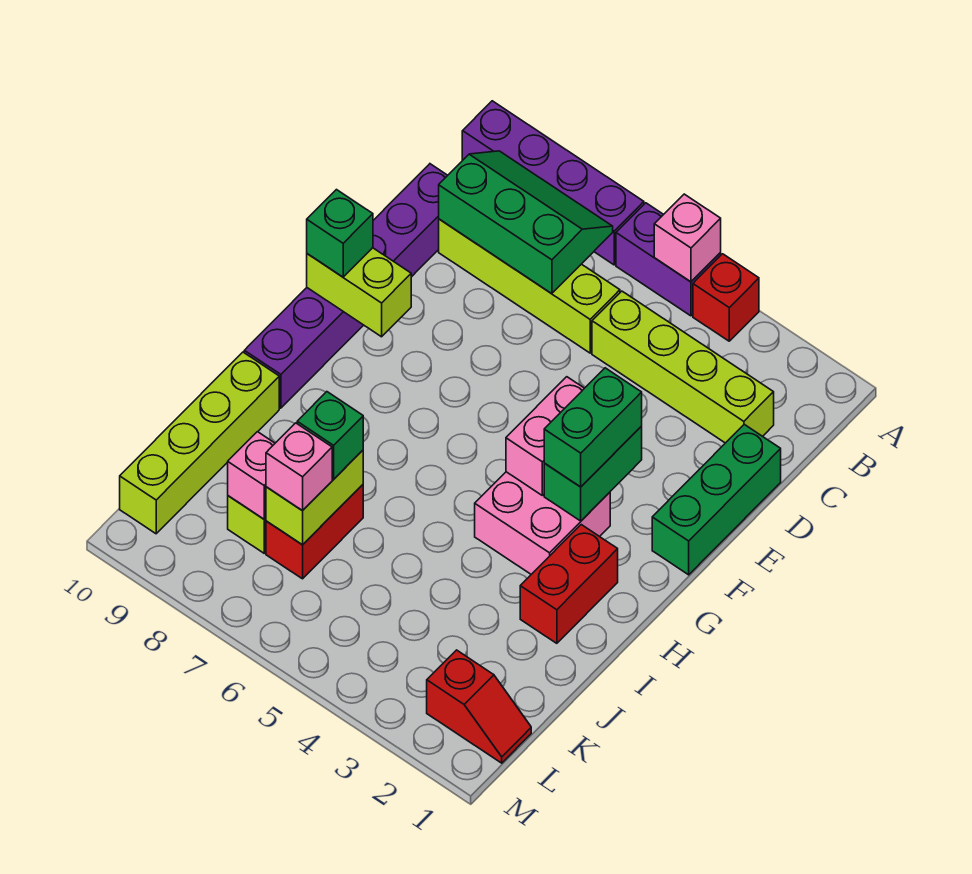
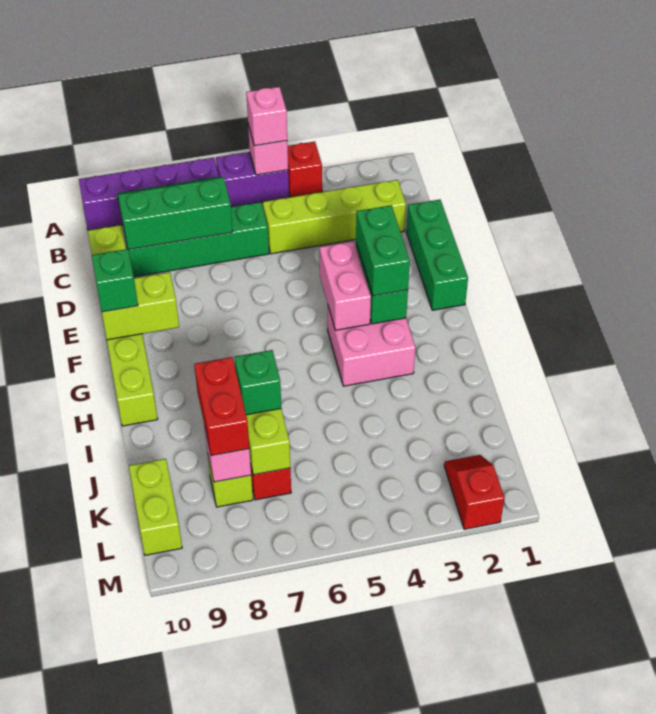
lime brick C6:C9 level 1 -> green brick C6:C9 level 1
purple brick C10:H10 level 1 -> lime brick C10:H10 level 1
red brick H2:I2 level 1 -> red brick J8:K8 level 3
lime brick I10:L10 level 1 -> lime brick K10:L10 level 1
pink brick K7 level 3 -> pink brick A5 level 3
red slope L1:L2 level 1 top 2 -> red slope L2:M2 level 1 top M

